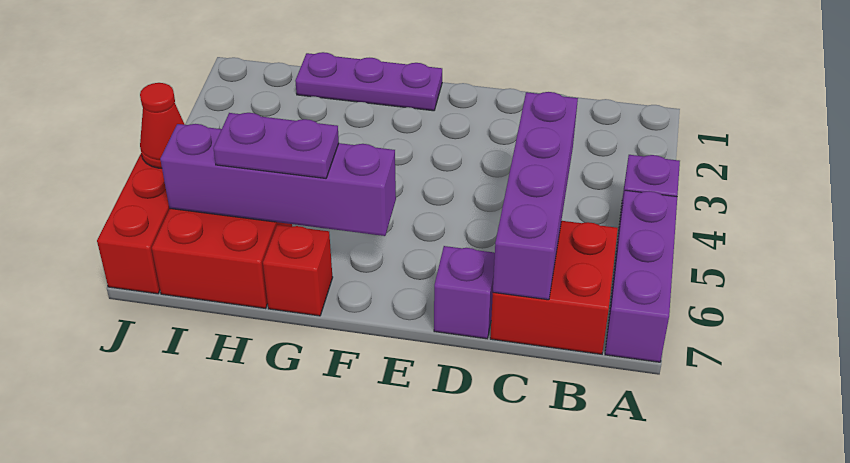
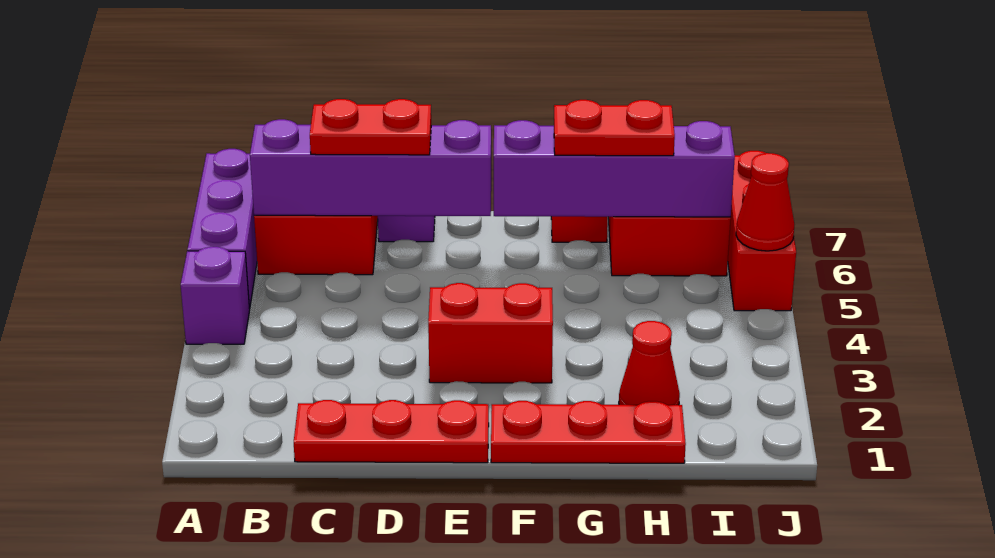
none -> red plate C1:E1 level 1
purple brick C4:C7 level 2 -> purple brick B6:E6 level 2
none -> red plate C6:D6 level 3
none -> red brick E3:F3 level 1
purple plate F1:H1 level 1 -> red plate F1:H1 level 1
purple plate G6:H6 level 3 -> red plate G6:H6 level 3
none -> red cone H2 level 1

